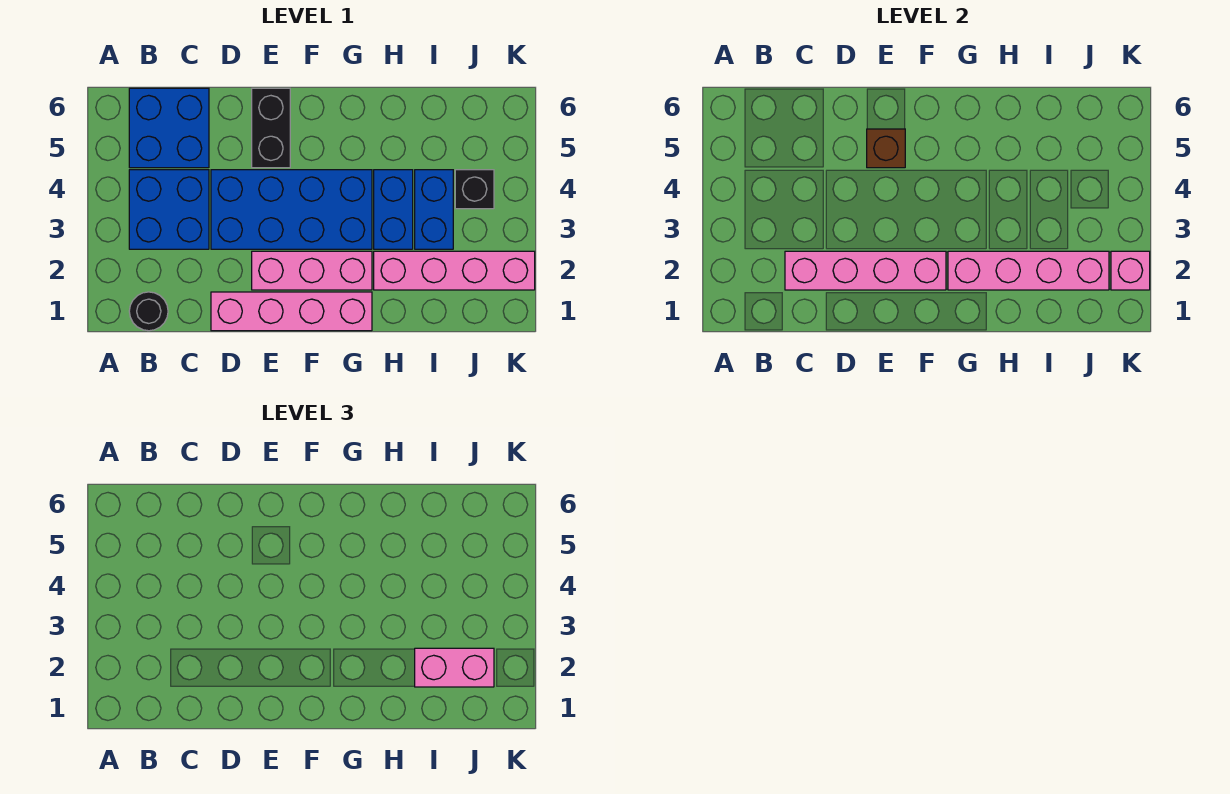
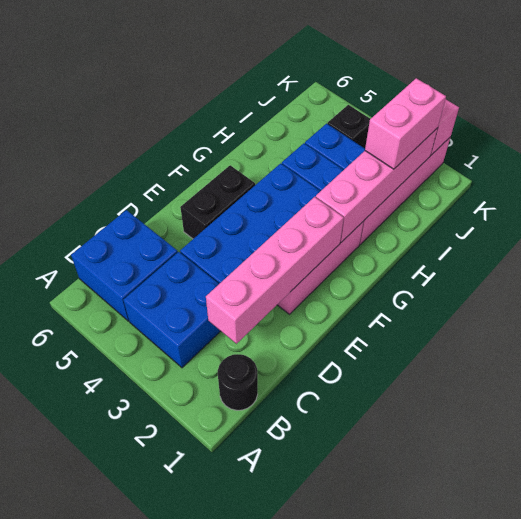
pink brick D1:G1 level 1 -> none
black brick E5:E6 level 1 -> black brick E5:F5 level 1
brown brick E5 level 2 -> none

